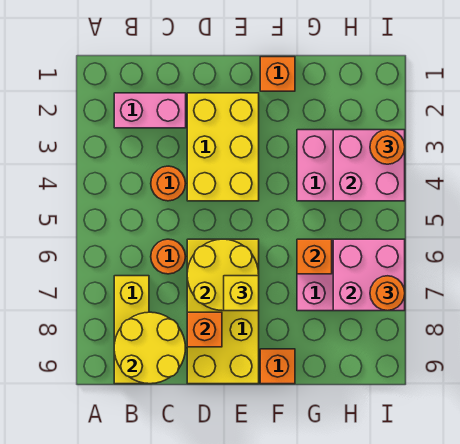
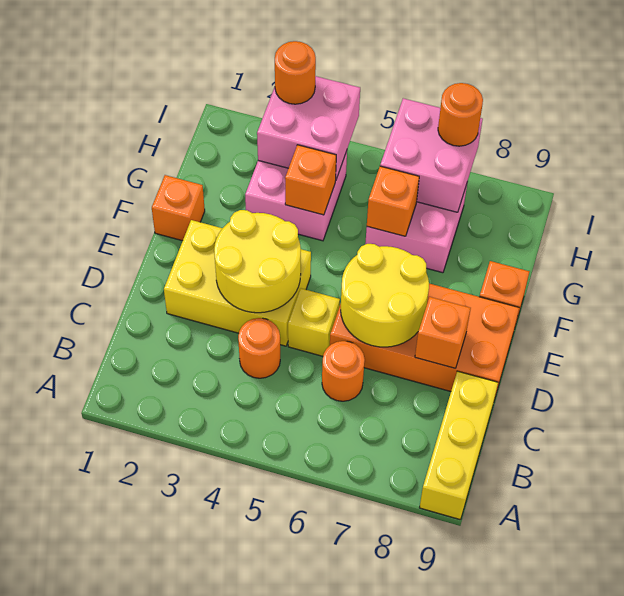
pink brick B2:C2 level 1 -> none
yellow brick B7:B9 level 1 -> yellow brick A9:C9 level 1
yellow round brick B8:C9 level 2 -> yellow round brick D3:E4 level 2
yellow brick D6:E9 level 1 -> orange brick D6:E9 level 1
yellow brick E7 level 3 -> yellow brick D5 level 1
none -> orange brick G4 level 2

